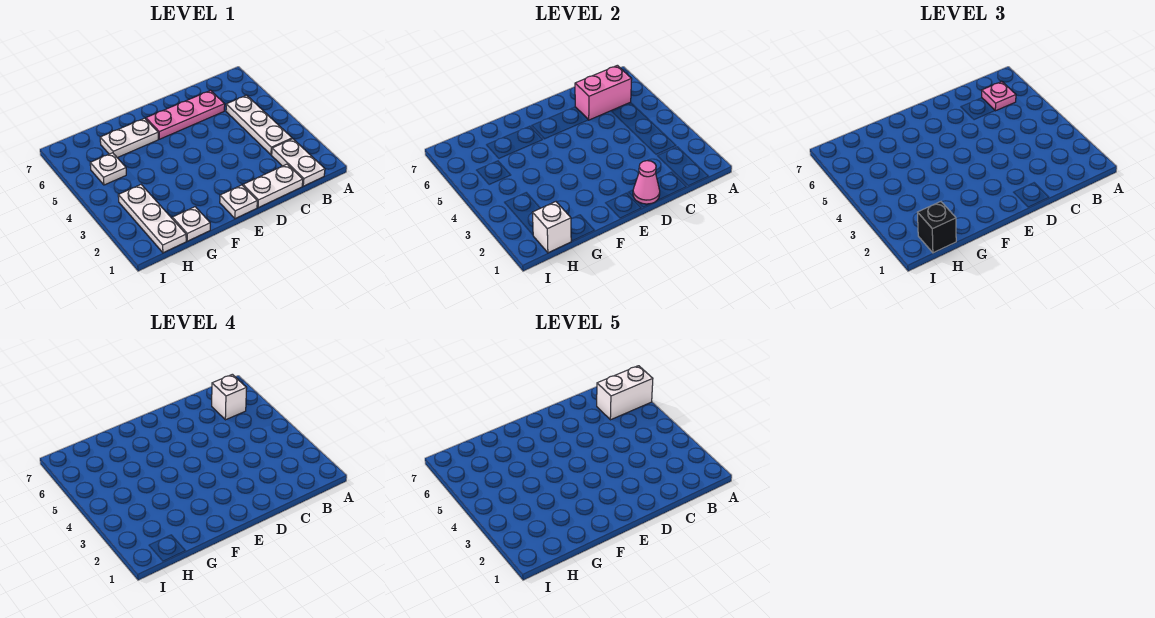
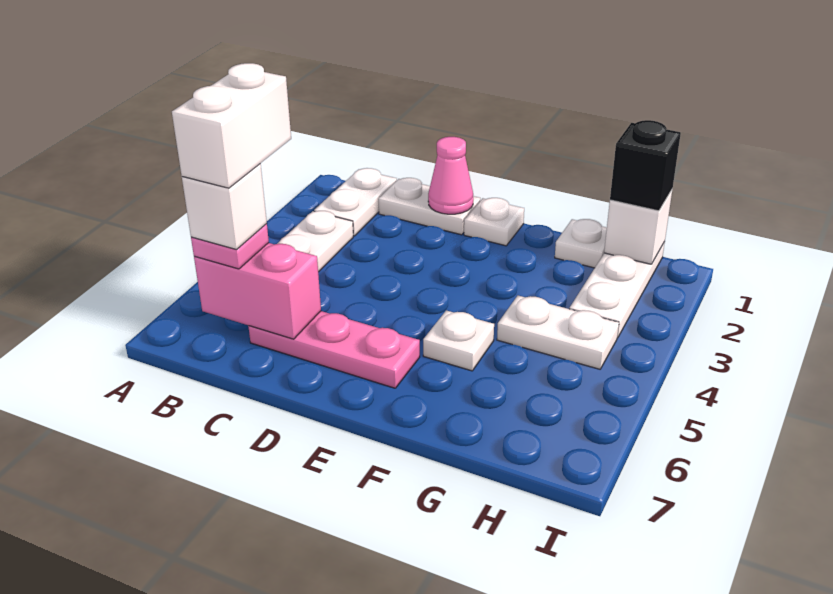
white brick A6:B6 level 5 -> white brick B5:B6 level 5
white plate F6:G6 level 1 -> white plate G4:H4 level 1
white plate H5 level 1 -> white plate F5 level 1

